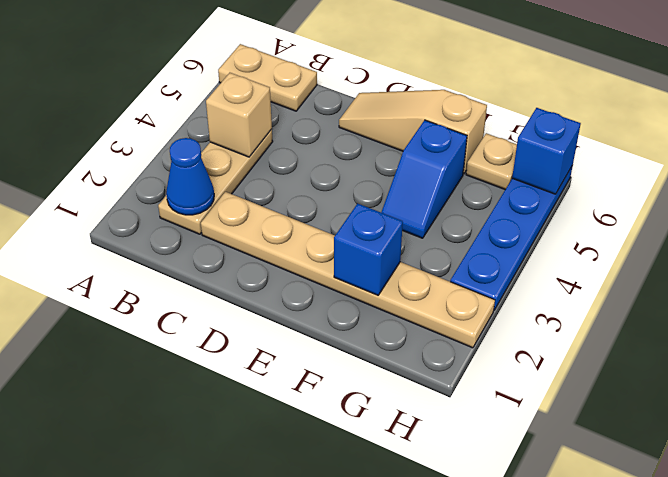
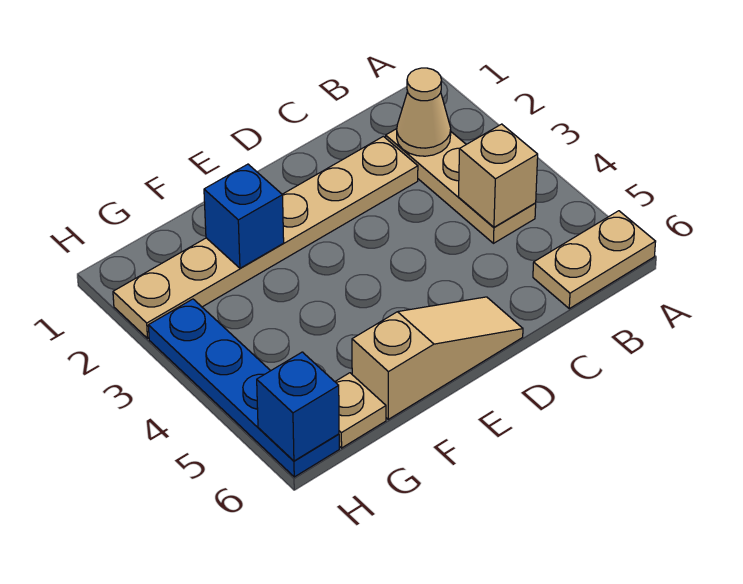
blue cone B2 level 2 -> tan cone B2 level 2
blue slope F4:F5 level 1 top 5 -> none

